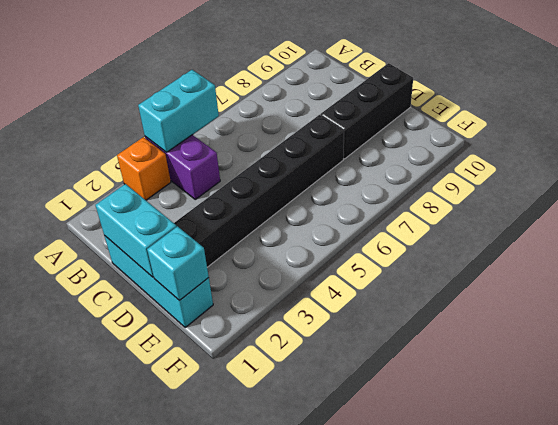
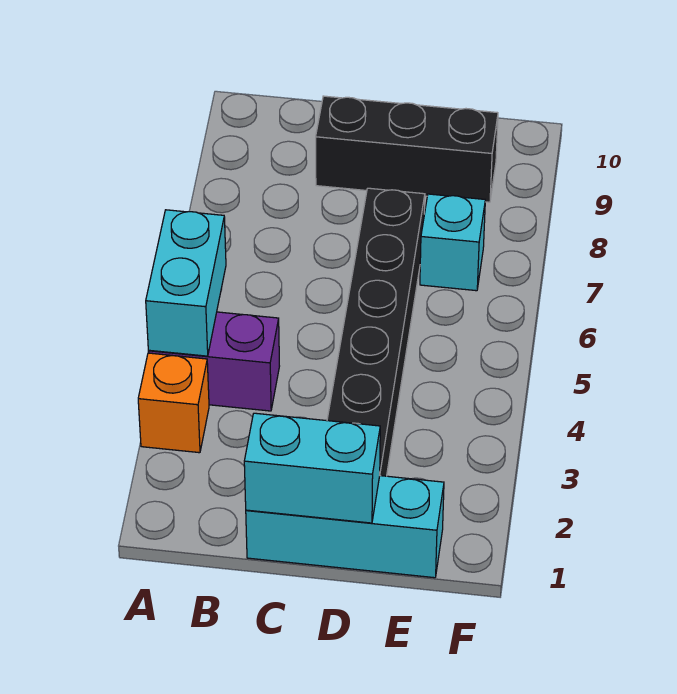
black brick D8:D10 level 1 -> black brick C9:E9 level 1
cyan brick E1 level 2 -> cyan brick E7 level 1

